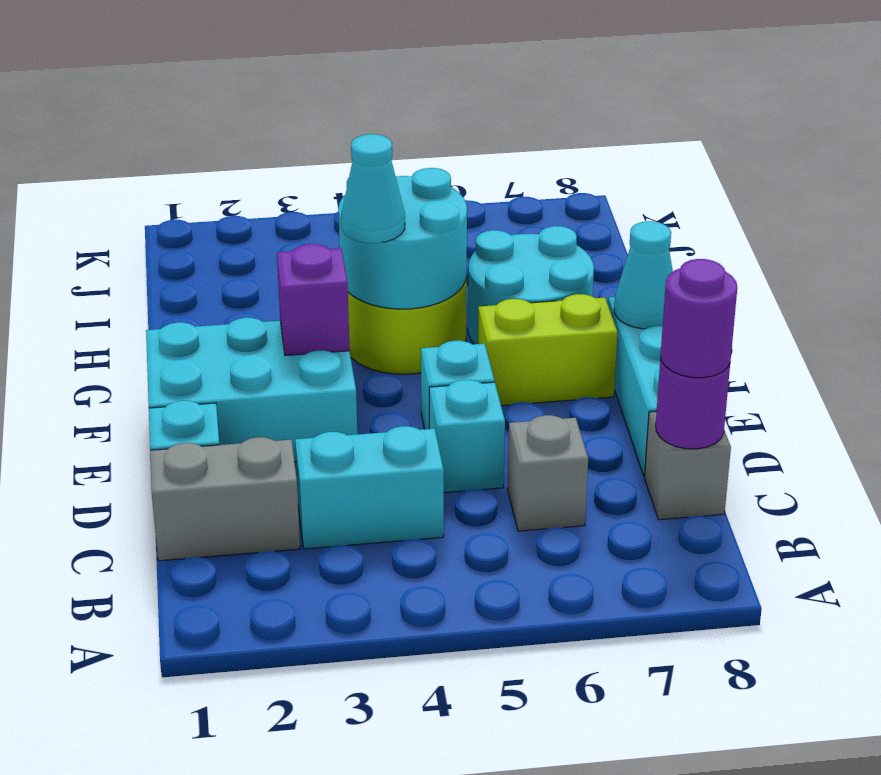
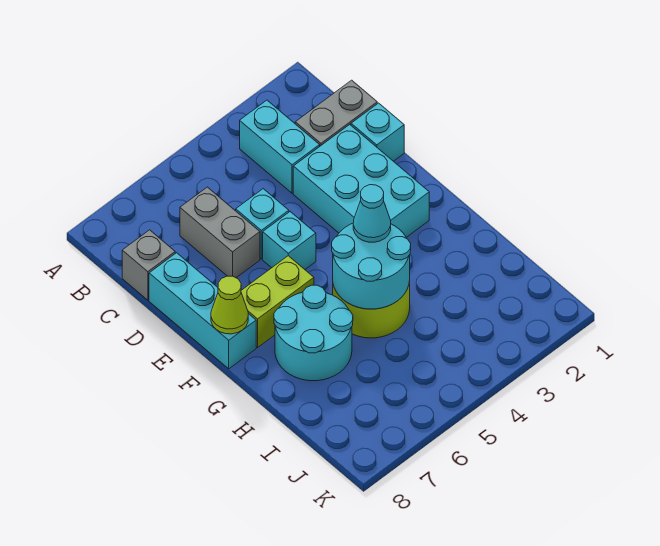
cyan brick C3:C4 level 1 -> cyan brick B3:C3 level 1
grey brick C6 level 1 -> grey brick C6:D6 level 1
purple round brick C8 level 2 -> none
purple round brick C8 level 3 -> none
cyan brick E1:F3 level 1 -> cyan brick D2:F3 level 1
purple brick F3 level 2 -> none
cyan cone F8 level 2 -> lime cone F8 level 2

